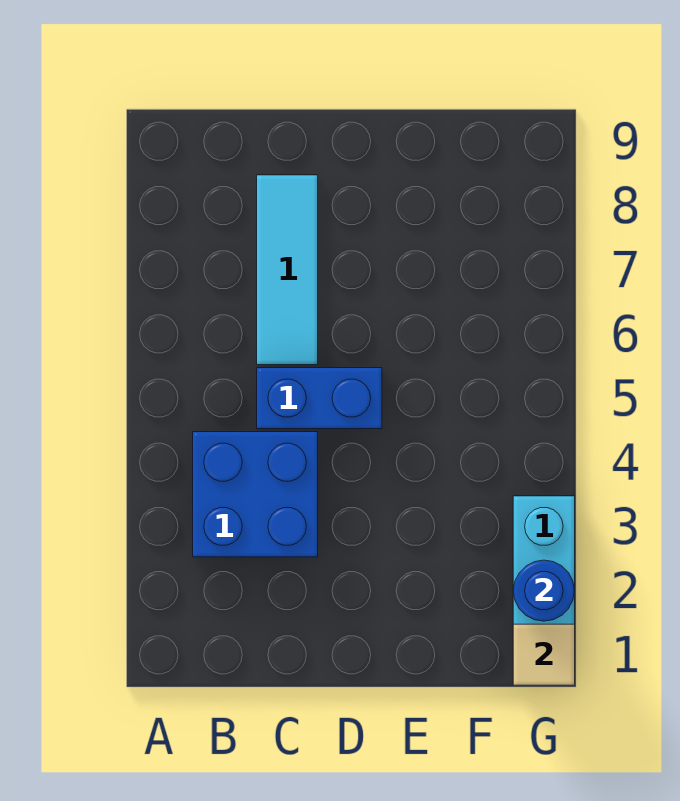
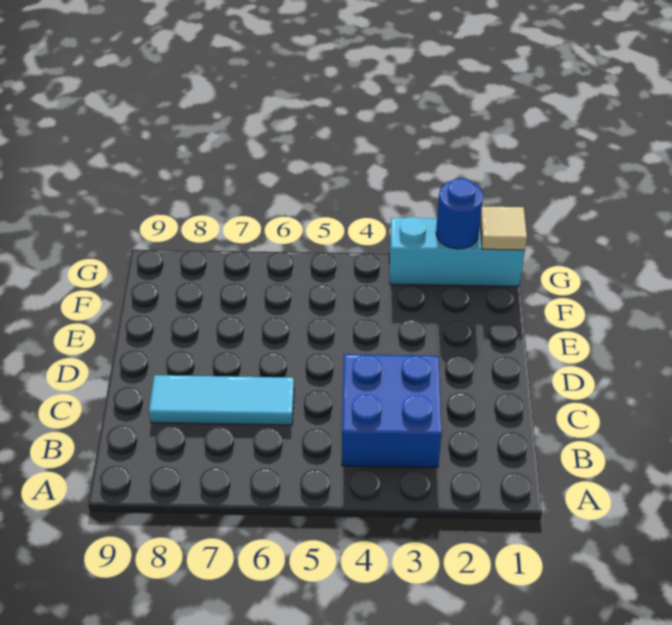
blue brick C5:D5 level 1 -> none

